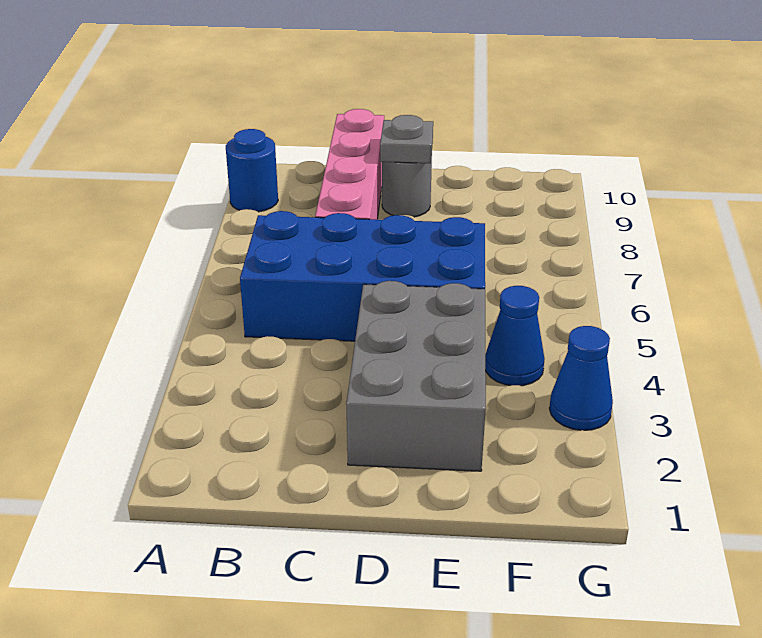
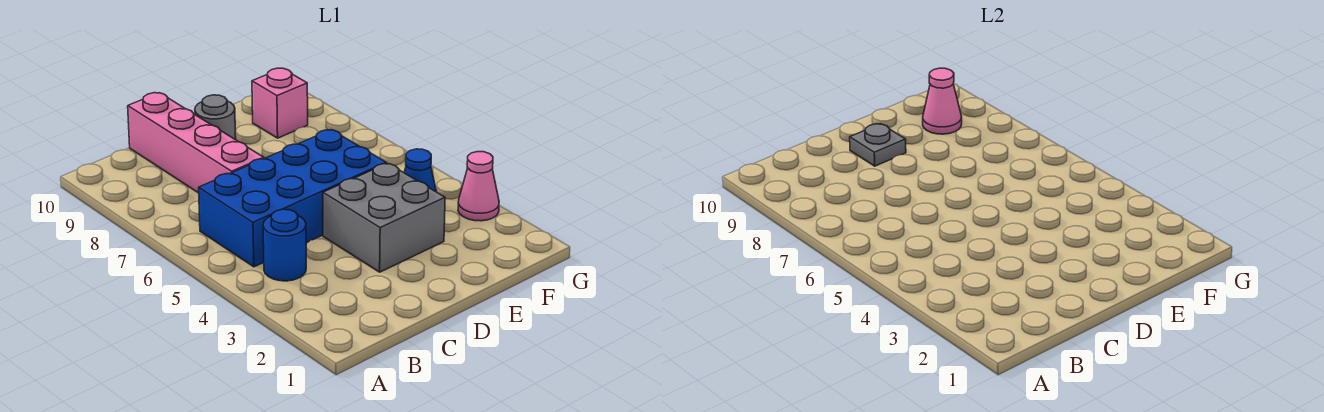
blue round brick A9 level 1 -> blue round brick B4 level 1
grey brick D2:E4 level 1 -> grey brick D3:E4 level 1
none -> pink brick F9 level 1
none -> pink cone F9 level 2
blue cone G3 level 1 -> pink cone G3 level 1

